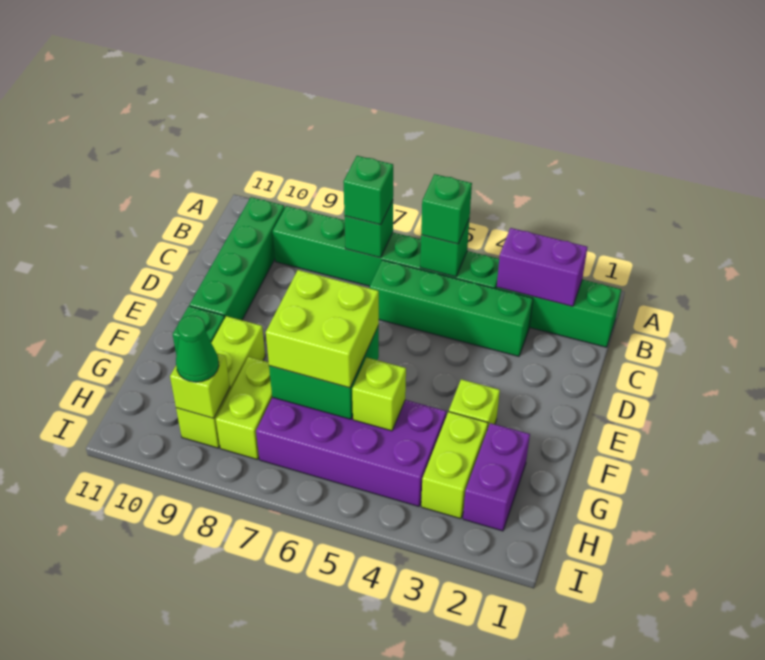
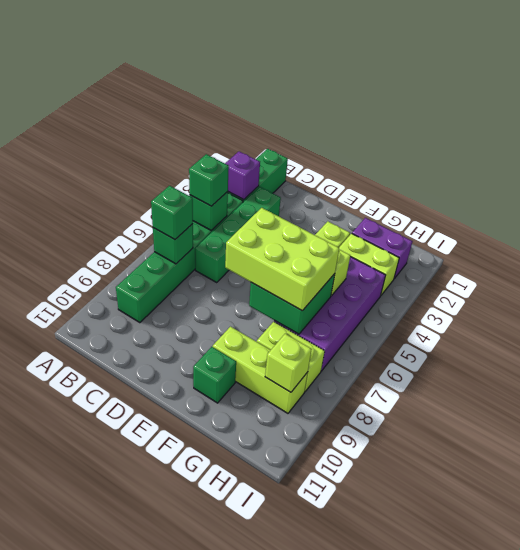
purple brick B2:B3 level 2 -> purple brick B3 level 2
green brick B10:E10 level 1 -> none
lime brick F6:G7 level 3 -> lime brick E6:G7 level 3
green cone H9 level 3 -> none

